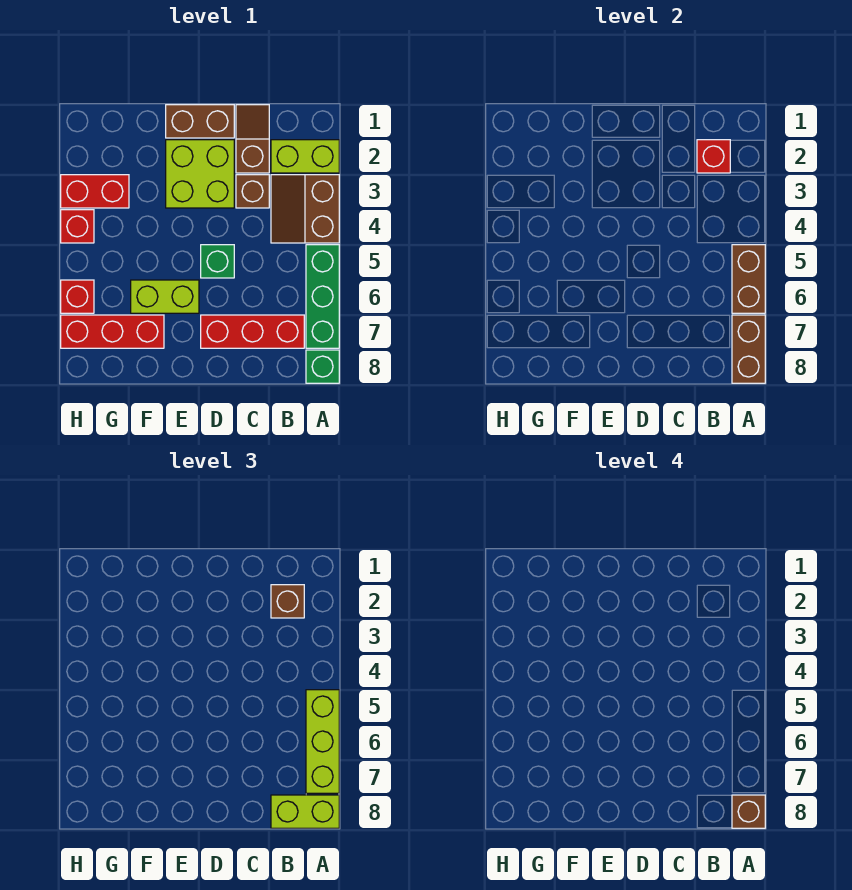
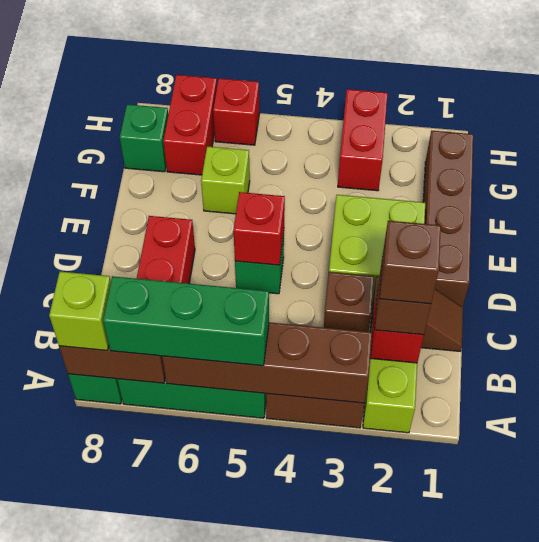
brown brick A5:A6 level 2 -> brown brick A3:A6 level 2
lime brick A5:A7 level 3 -> green brick A5:A7 level 3
lime brick A8:B8 level 3 -> lime brick A8 level 3
brown brick A8 level 4 -> brown brick B2 level 4
brown brick D1:E1 level 1 -> brown brick D1:G1 level 1
lime brick E6:F6 level 1 -> lime brick F6 level 1
red brick F7:H7 level 1 -> red brick G7:H7 level 1
none -> green brick G8 level 1
red brick H4 level 1 -> red brick D5 level 2

